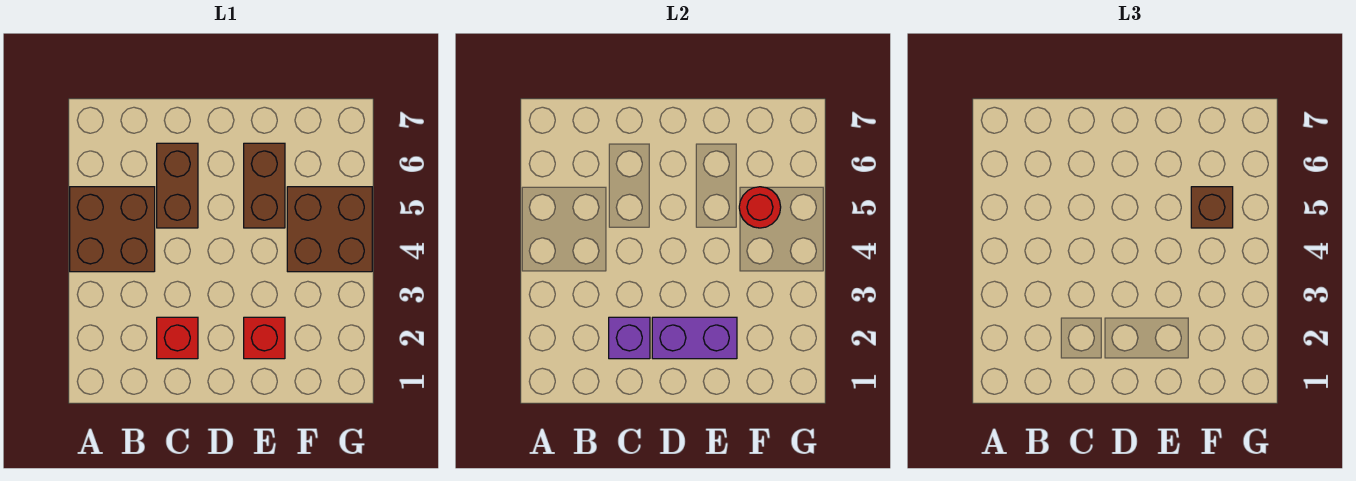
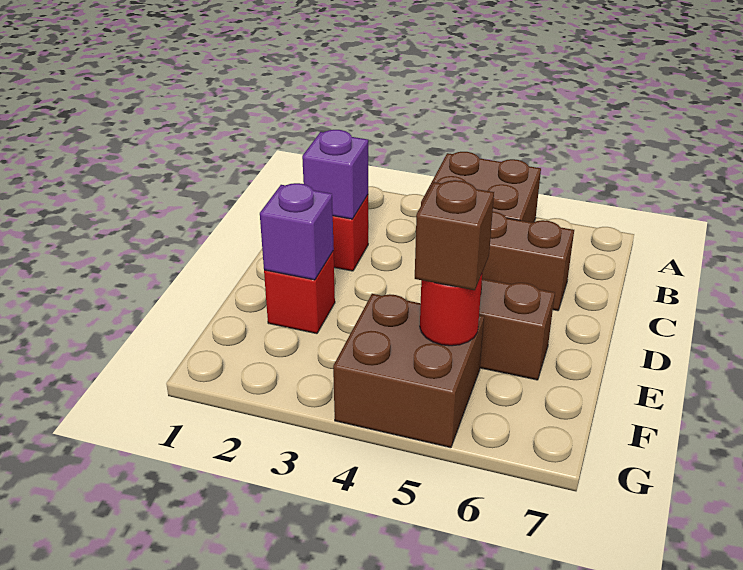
purple brick D2:E2 level 2 -> purple brick E2 level 2

